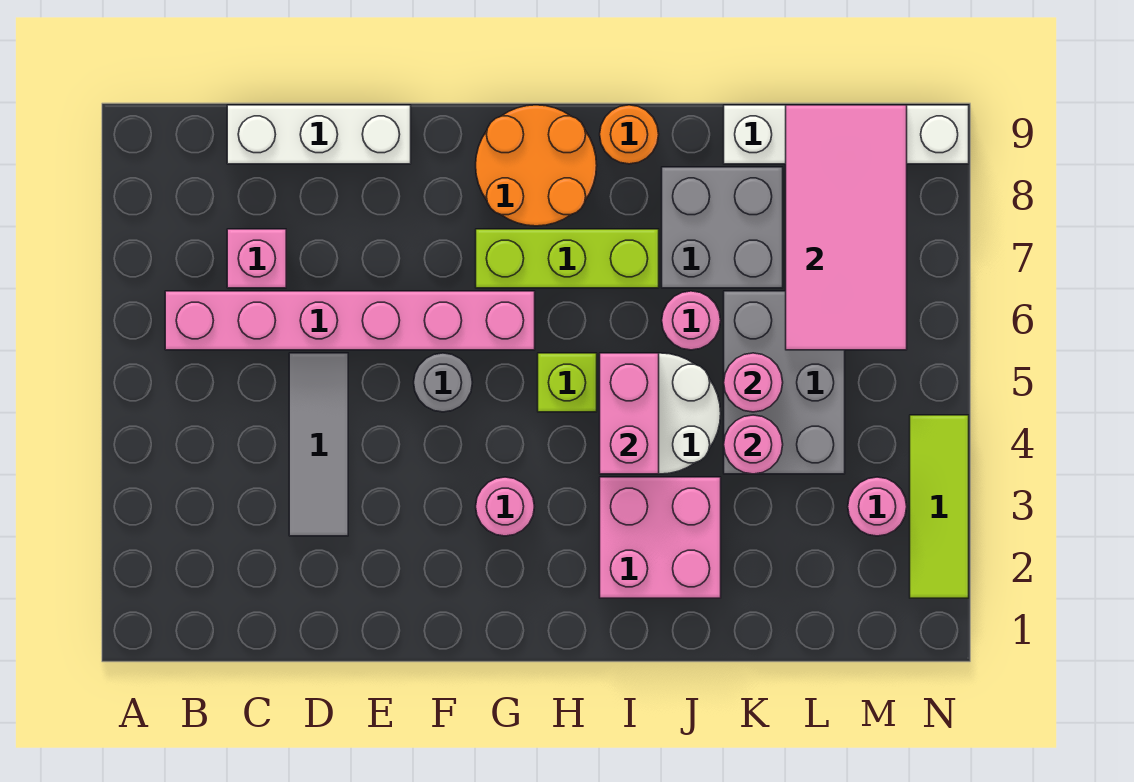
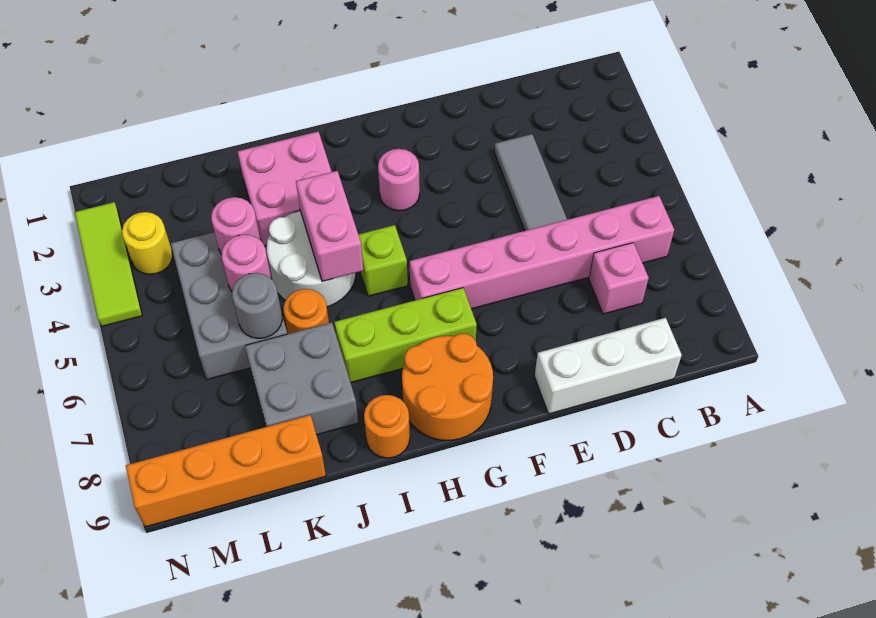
grey round brick F5 level 1 -> grey round brick K6 level 2
pink round brick J6 level 1 -> orange round brick J6 level 1
white brick K9:N9 level 1 -> orange brick K9:N9 level 1
pink tile L6:M9 level 2 -> none
pink round brick M3 level 1 -> yellow round brick M3 level 1

